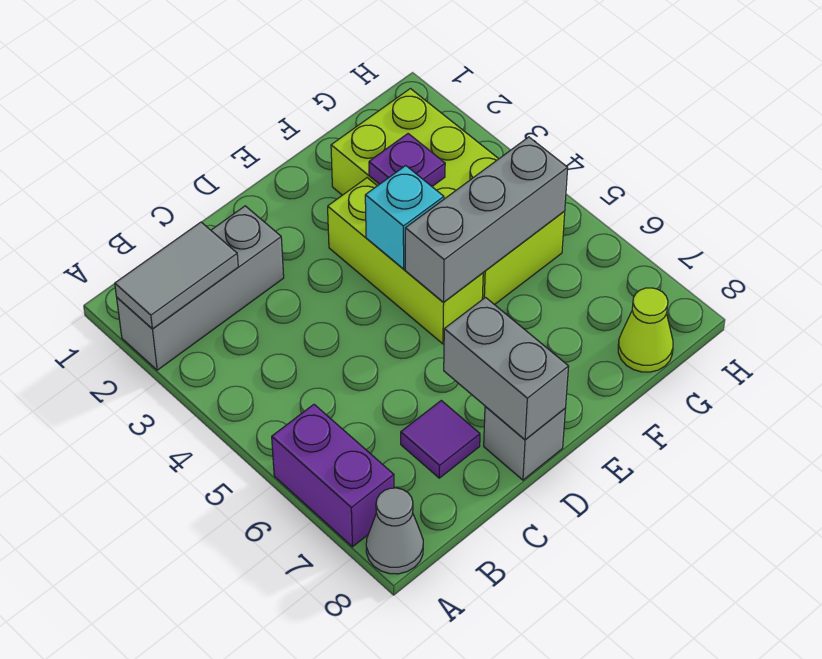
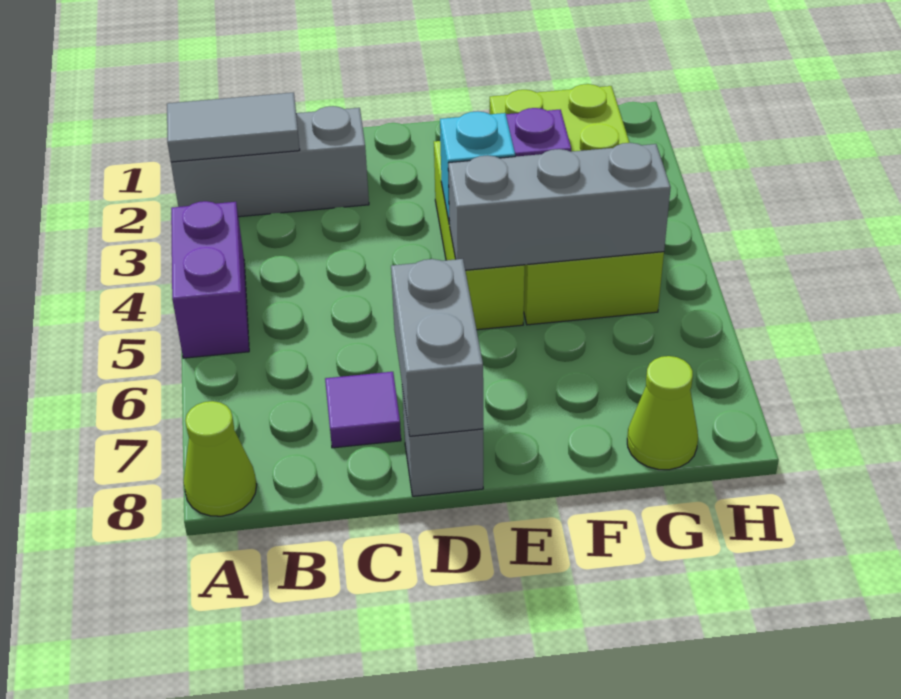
purple brick A6:A7 level 1 -> purple brick A4:A5 level 1
grey cone A8 level 1 -> lime cone A8 level 1

